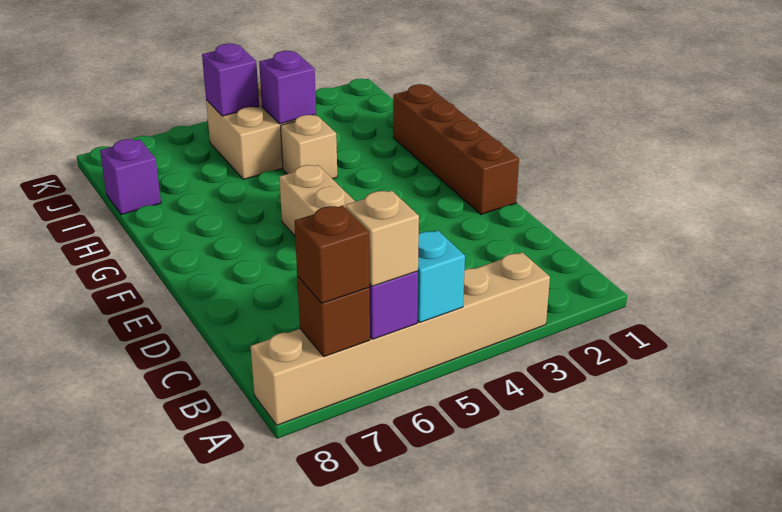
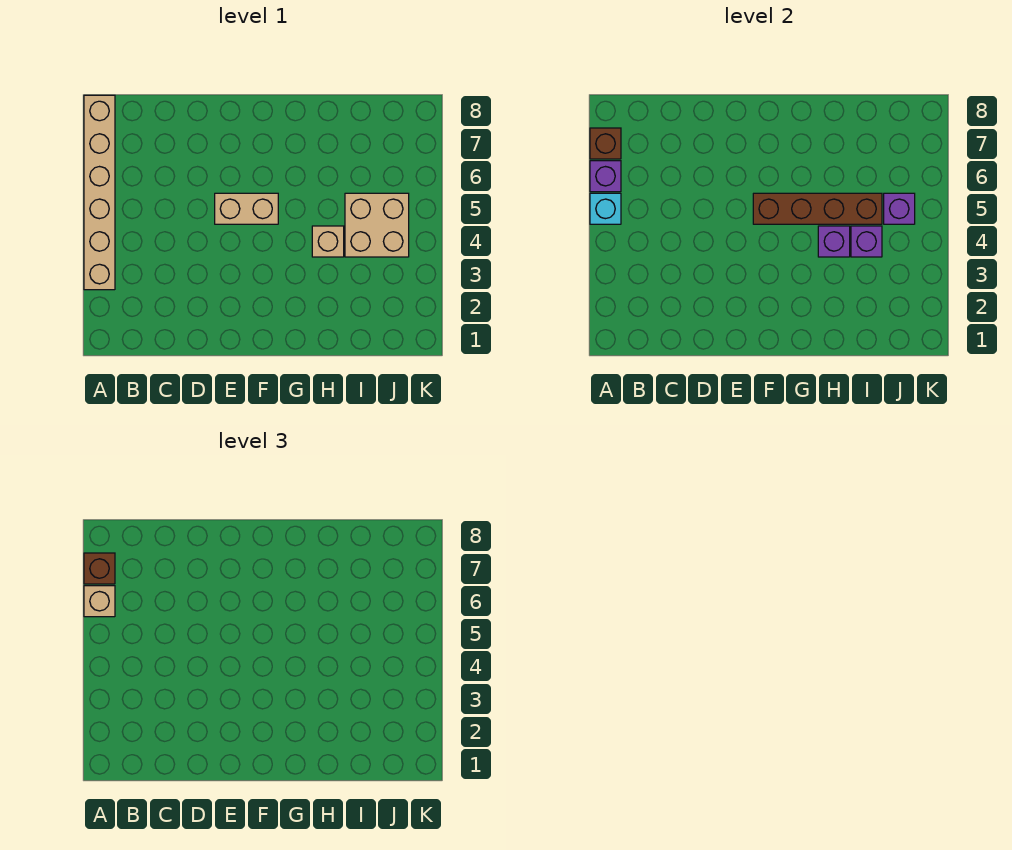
brown brick E1:H1 level 1 -> brown brick F5:I5 level 2
purple brick I8 level 1 -> purple brick H4 level 2

